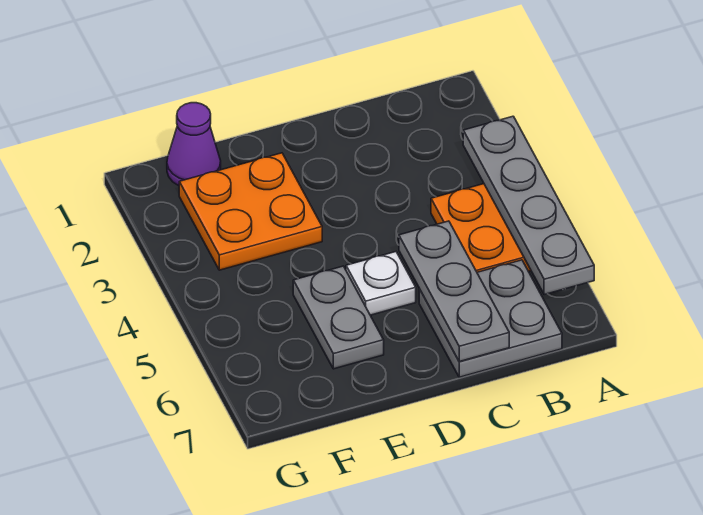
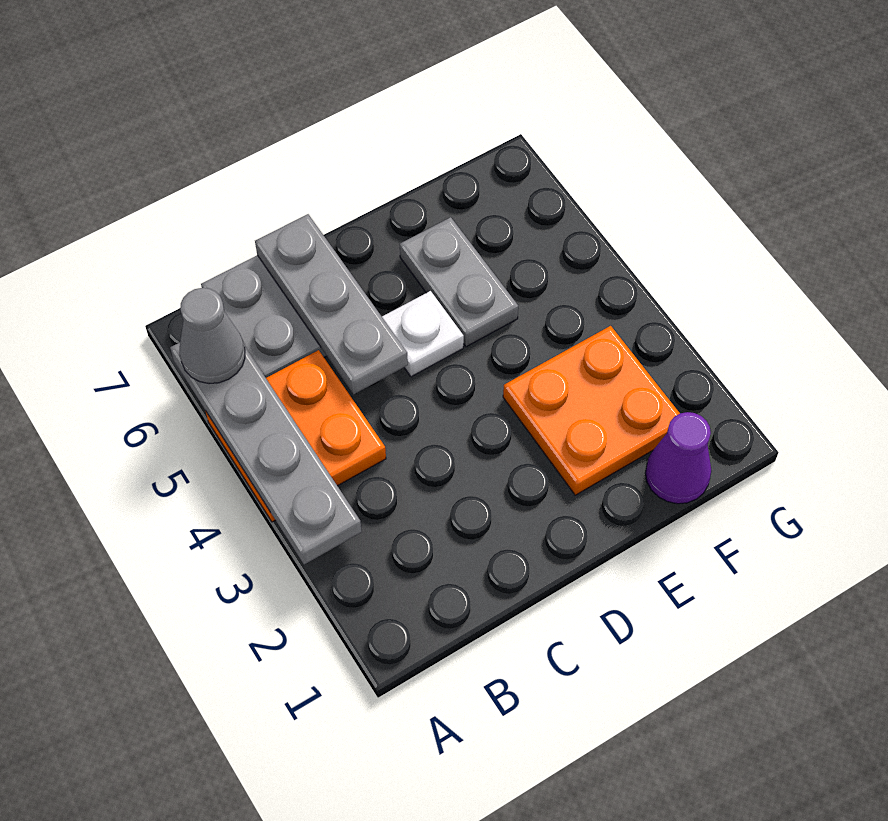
none -> grey cone A6 level 3

